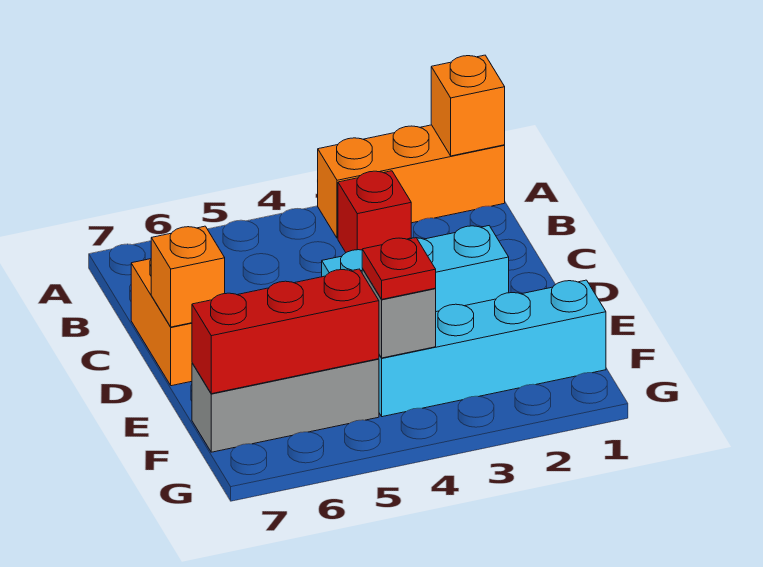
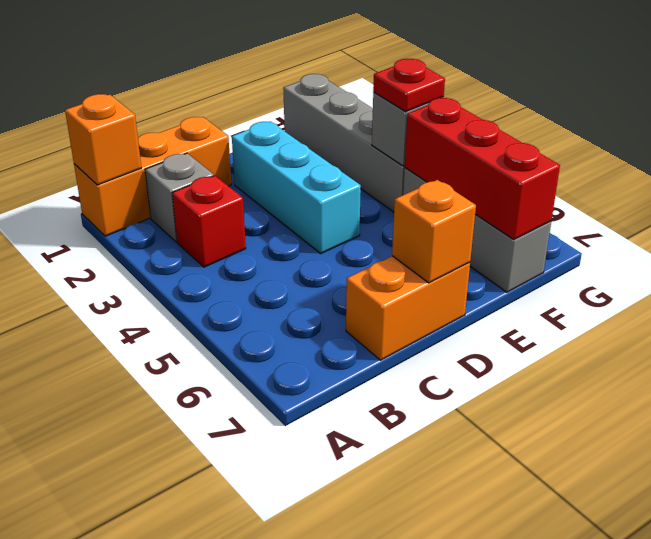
orange brick A1:A3 level 1 -> orange brick A1:C1 level 1
none -> grey brick B2 level 1
cyan brick F1:F4 level 1 -> grey brick F1:F4 level 1

